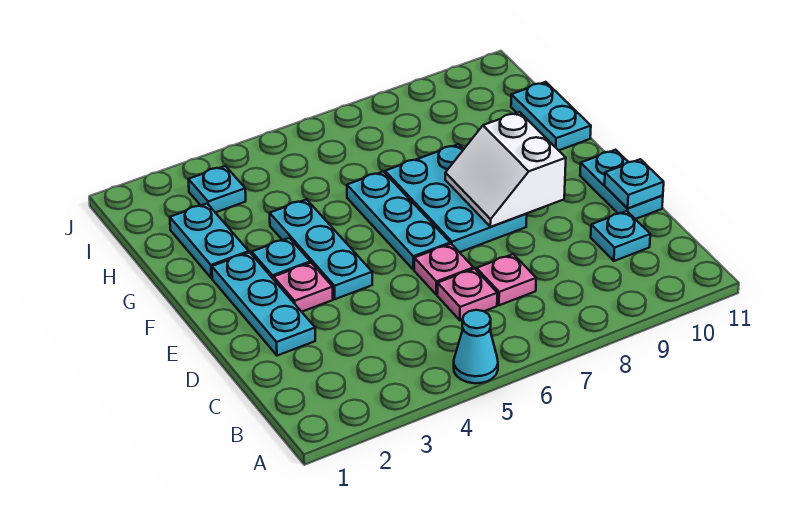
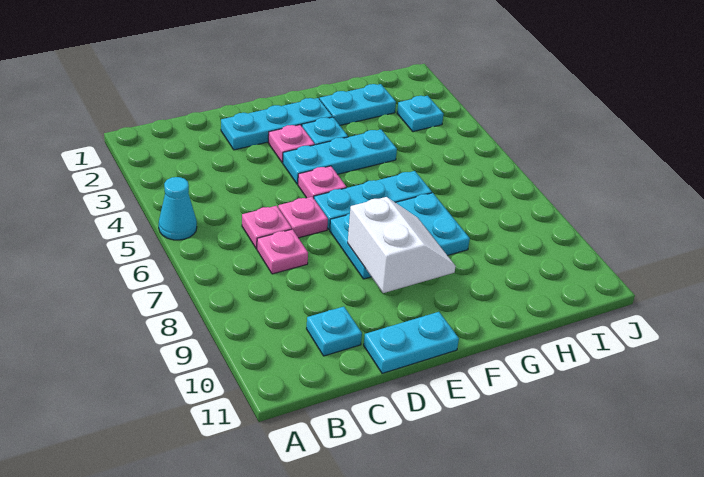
cyan plate D11 level 2 -> none
none -> pink plate E5 level 1
white slope E8:F9 level 2 top 9 -> white slope E8:F9 level 2 top E
cyan plate G11:H11 level 1 -> none

